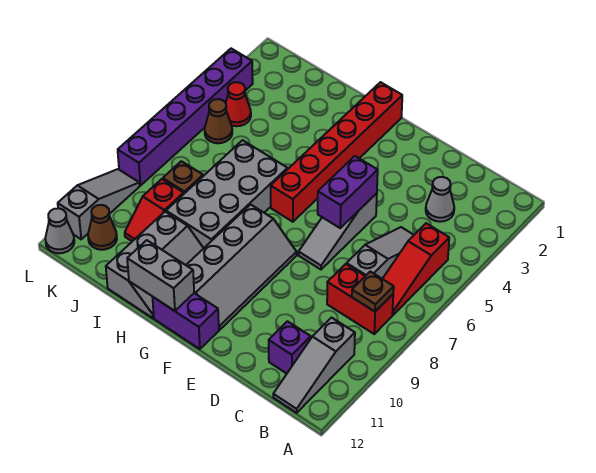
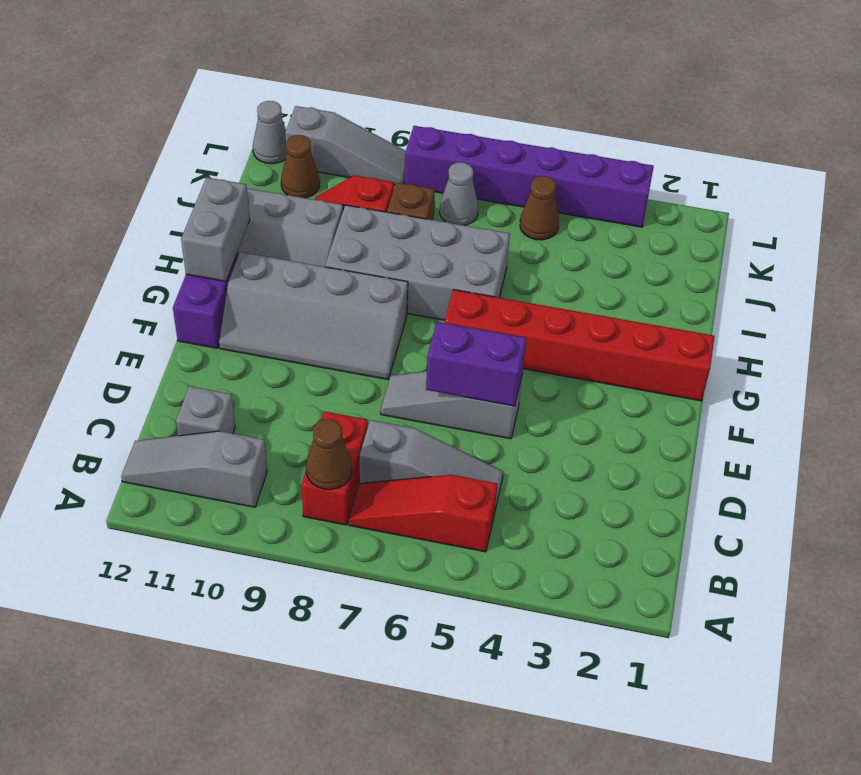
brown plate B8 level 2 -> brown cone B8 level 2
grey cone C3 level 1 -> grey cone K7 level 1
purple brick C11 level 1 -> grey brick C11 level 1
red cone K4 level 1 -> none

